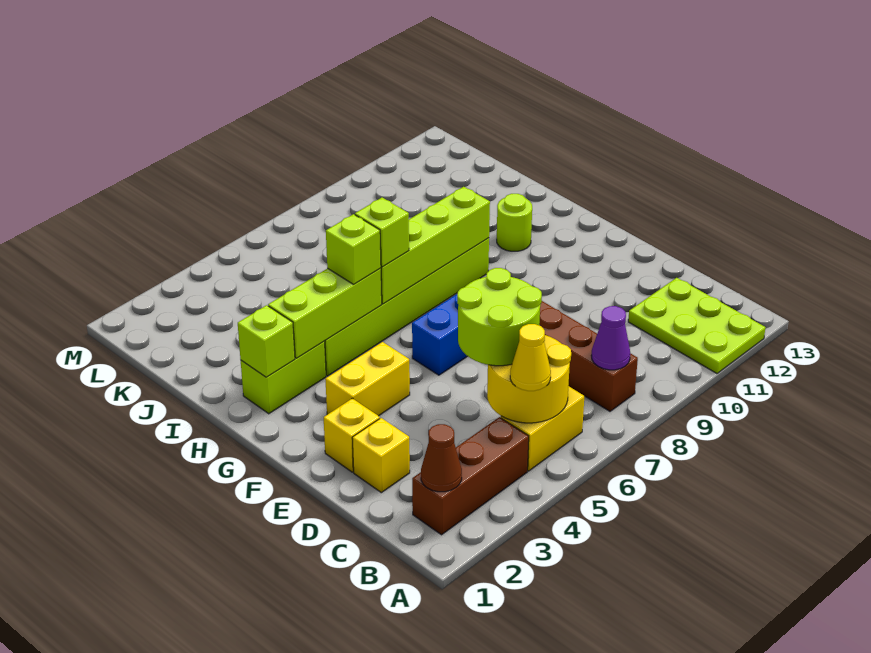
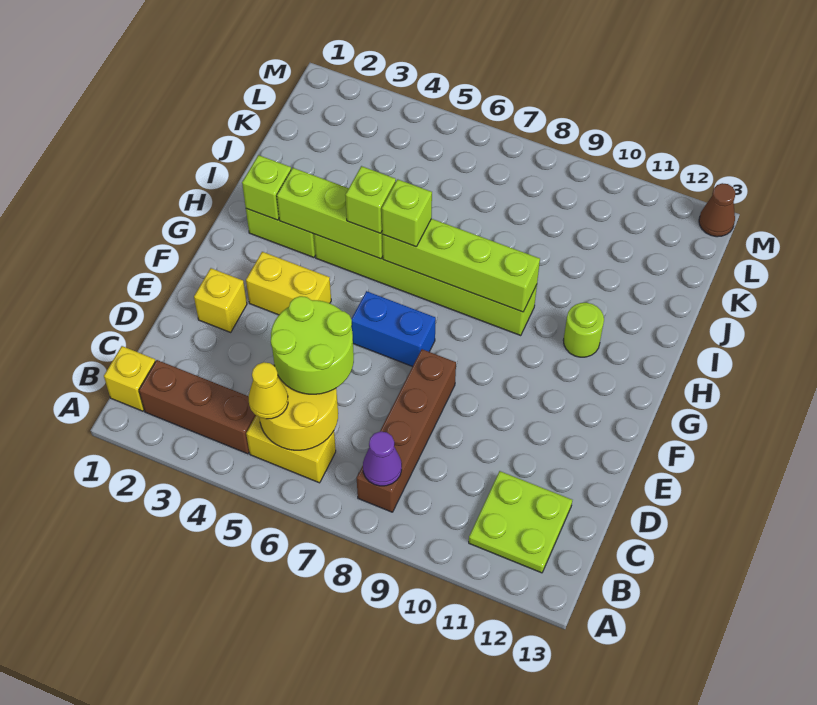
lime plate A11:C12 level 1 -> lime plate B11:C12 level 1
brown cone B2 level 2 -> brown cone M13 level 1
yellow brick D2 level 1 -> yellow brick B1 level 1

